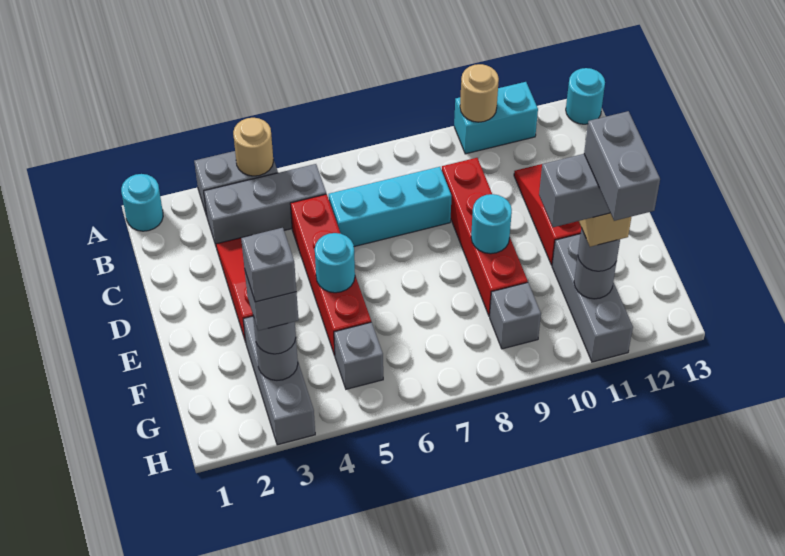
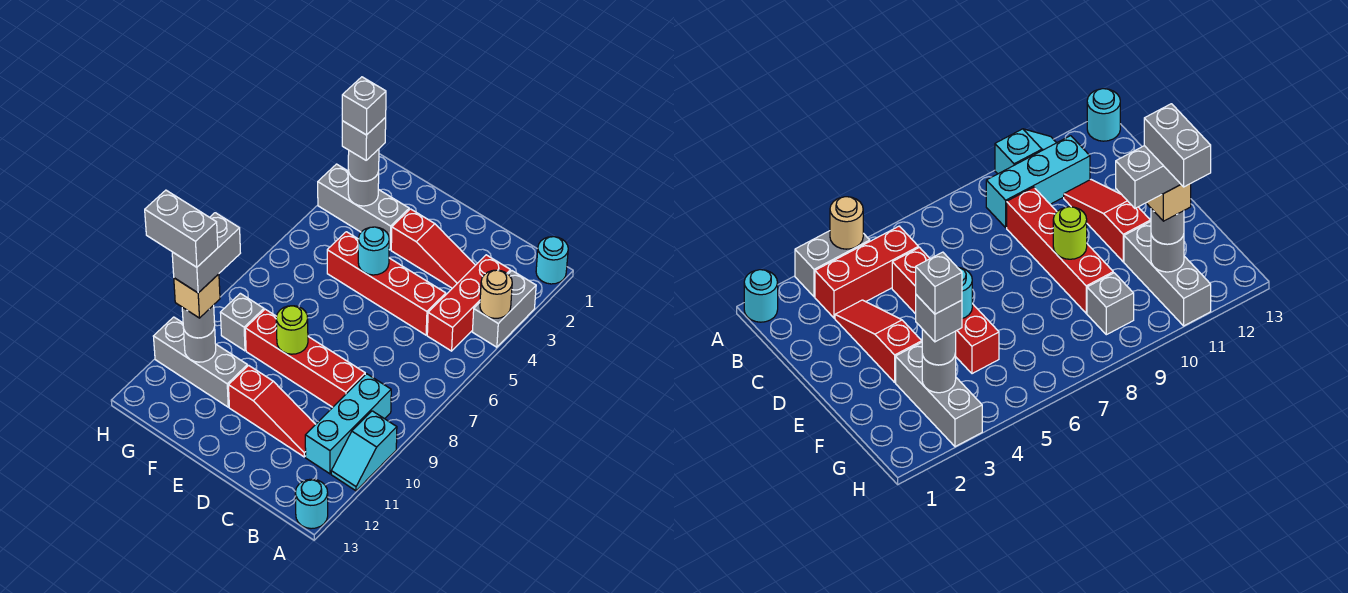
cyan brick A10:A11 level 1 -> cyan slope A10:A11 level 1 top 10
tan round brick A10 level 2 -> none
grey brick B3:B5 level 1 -> red brick B3:B5 level 1
cyan brick C6:C8 level 1 -> cyan brick B9:B11 level 1
cyan round brick E9 level 2 -> lime round brick E9 level 2
grey brick G5 level 1 -> none

